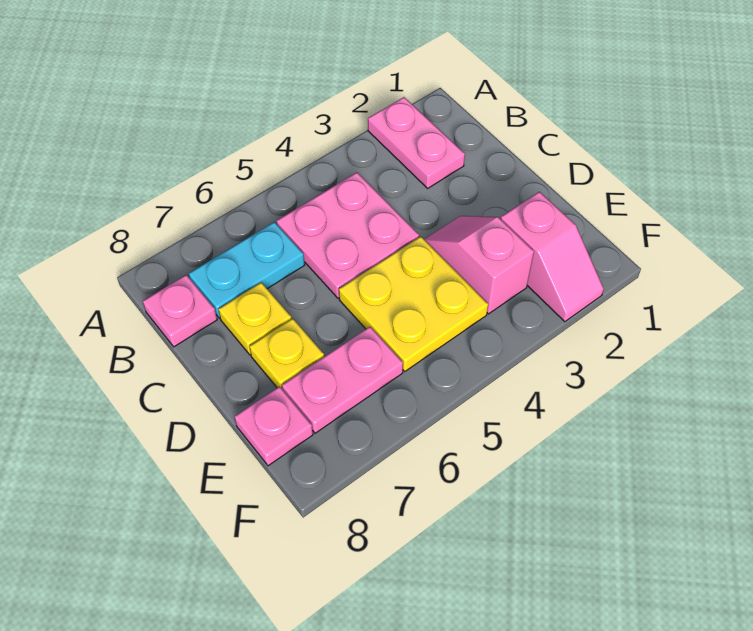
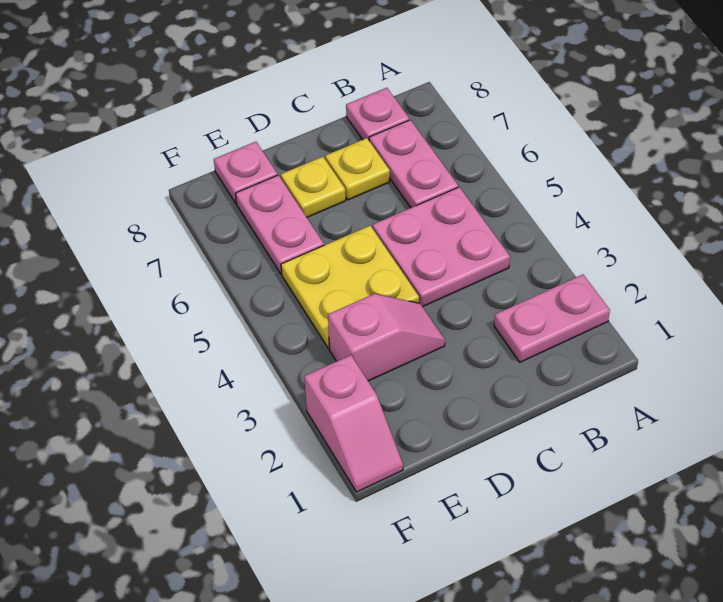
cyan plate B6:B7 level 1 -> pink plate B6:B7 level 1
pink slope E2:F2 level 1 top E -> pink slope F1:F2 level 1 top 2

